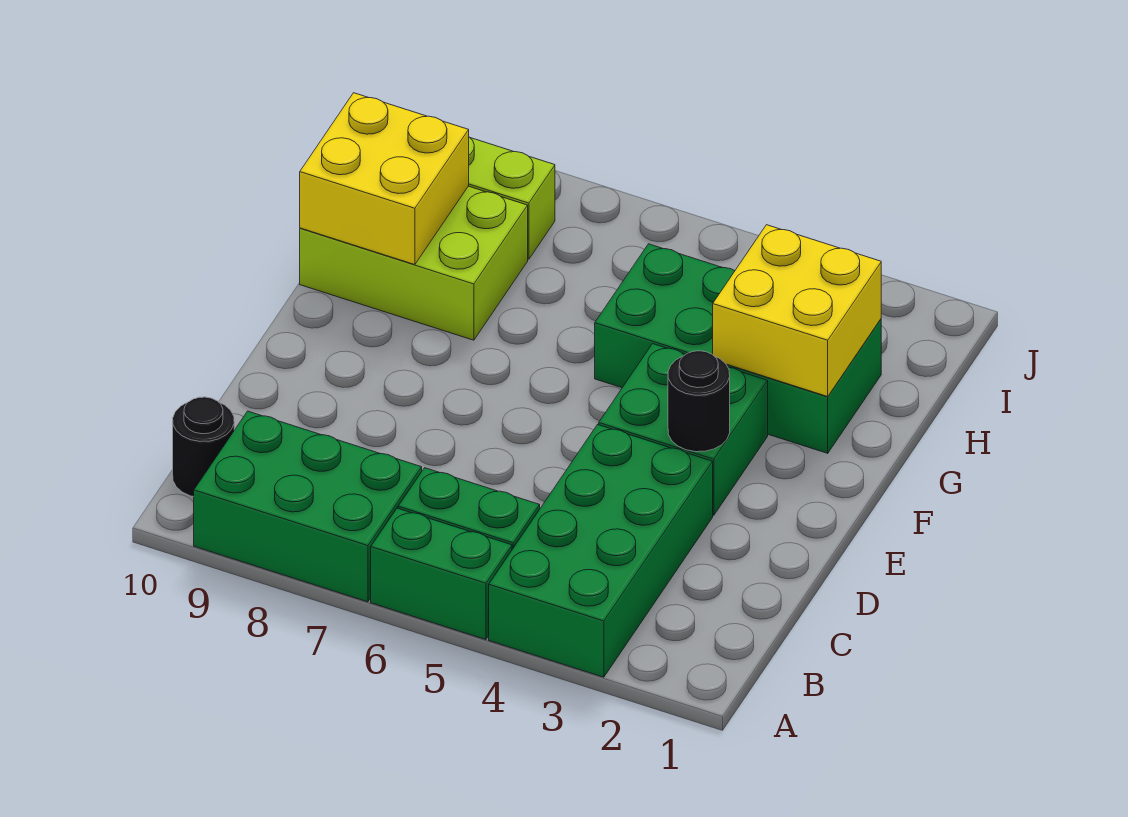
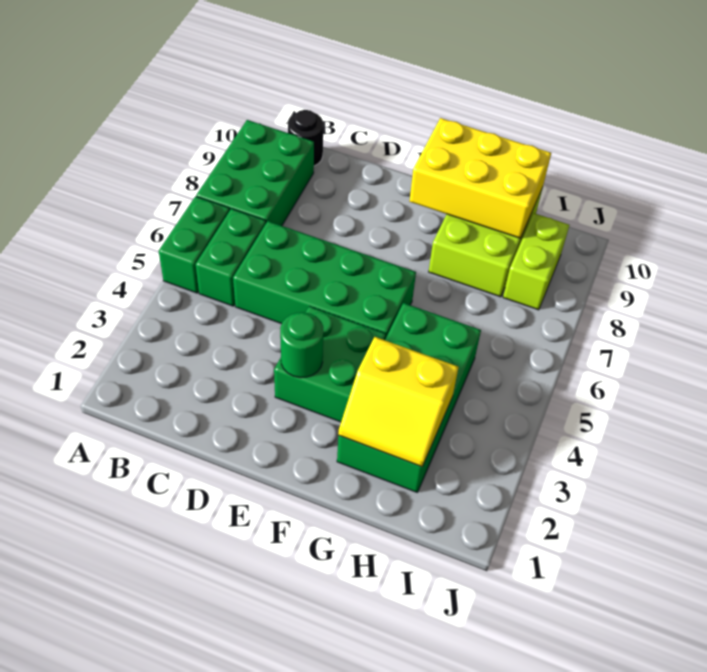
green brick A3:D4 level 1 -> green brick C5:F6 level 1
black round brick E3 level 2 -> green round brick E3 level 2
yellow brick G2:H3 level 2 -> yellow slope G2:H3 level 2 top 3
yellow brick G9:H10 level 2 -> yellow brick F9:H10 level 2

